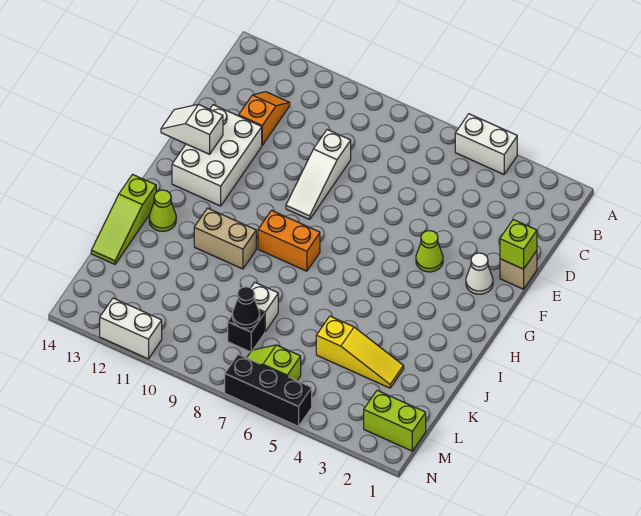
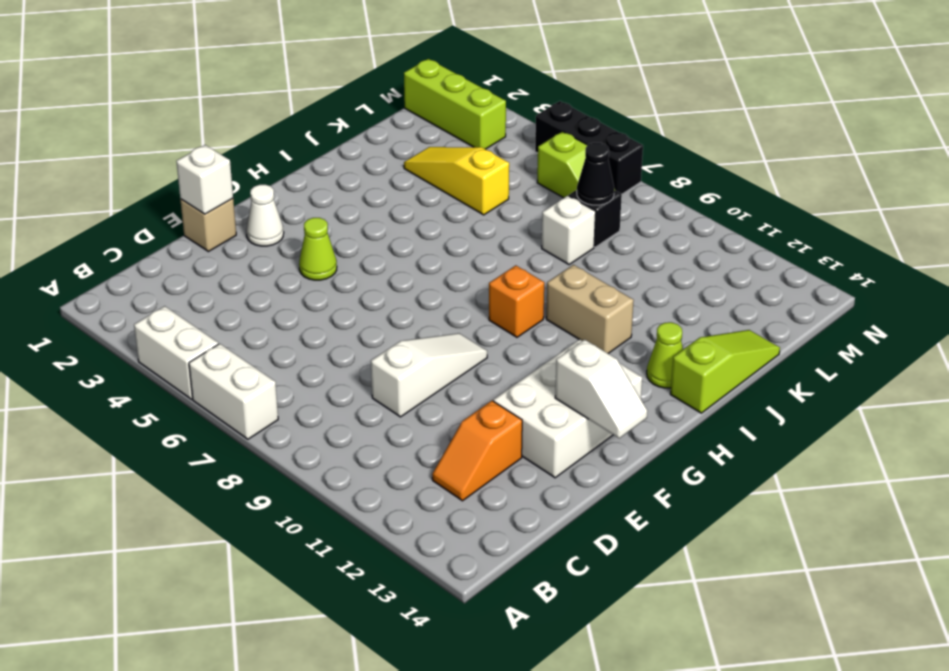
lime brick E1 level 2 -> white brick E1 level 2
orange brick H8:H9 level 1 -> orange brick H9 level 1
lime brick M1:M2 level 1 -> lime brick M1:M3 level 1
white brick N11:N12 level 1 -> white brick A6:A7 level 1

